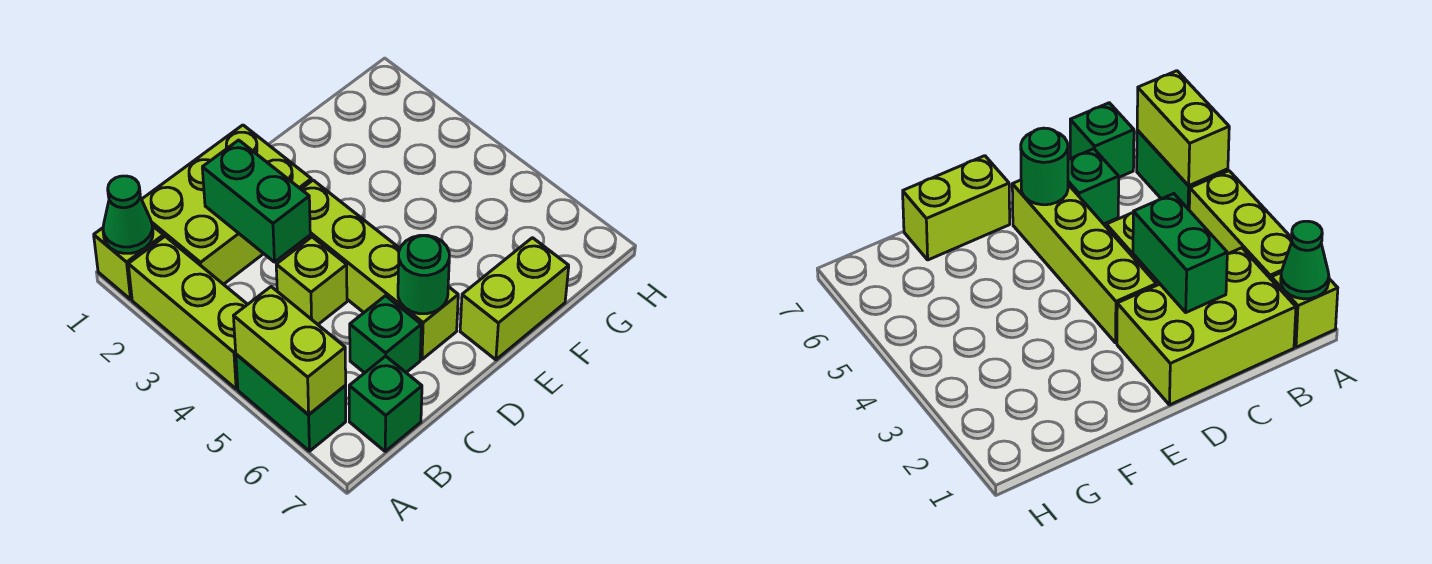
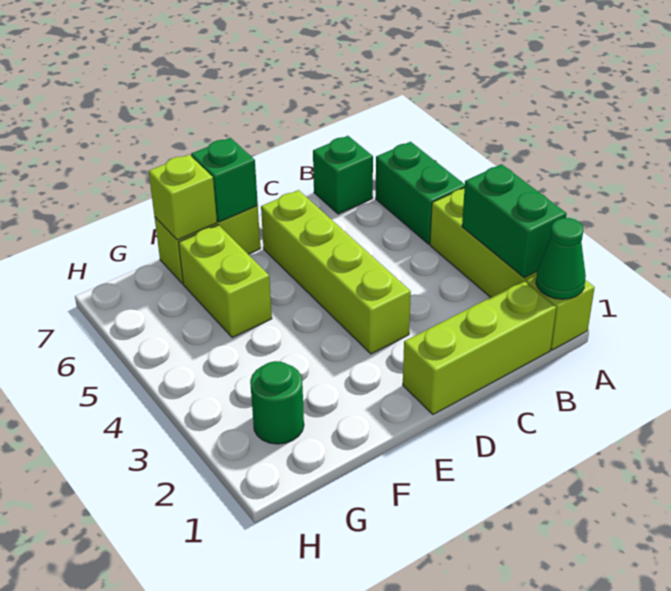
lime brick A5:A6 level 2 -> lime brick F5:F6 level 1
lime brick B1:D2 level 1 -> lime brick B1:D1 level 1
green brick C2:C3 level 2 -> green brick A2:A3 level 2
lime brick C4 level 1 -> lime brick F7 level 2
green brick C6 level 1 -> green brick E7 level 2
green round brick D6 level 2 -> green round brick G2 level 1

